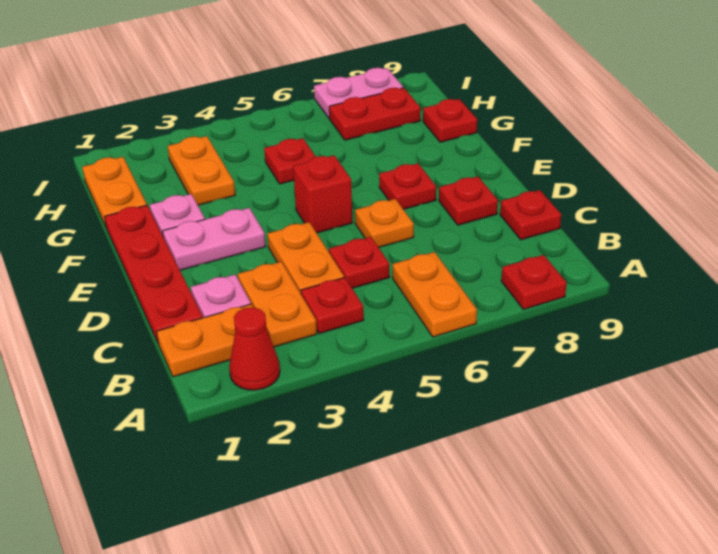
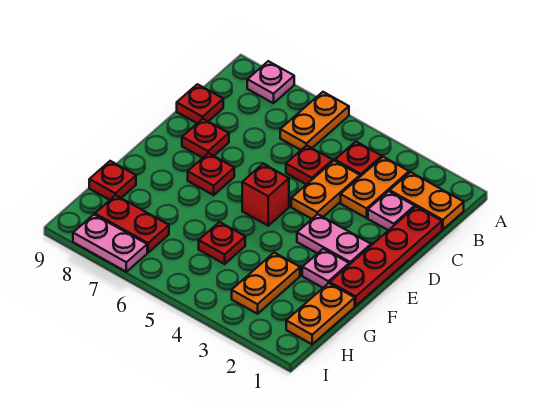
red cone A2 level 1 -> none
red plate A8 level 1 -> pink plate A8 level 1
orange plate D6 level 1 -> none

